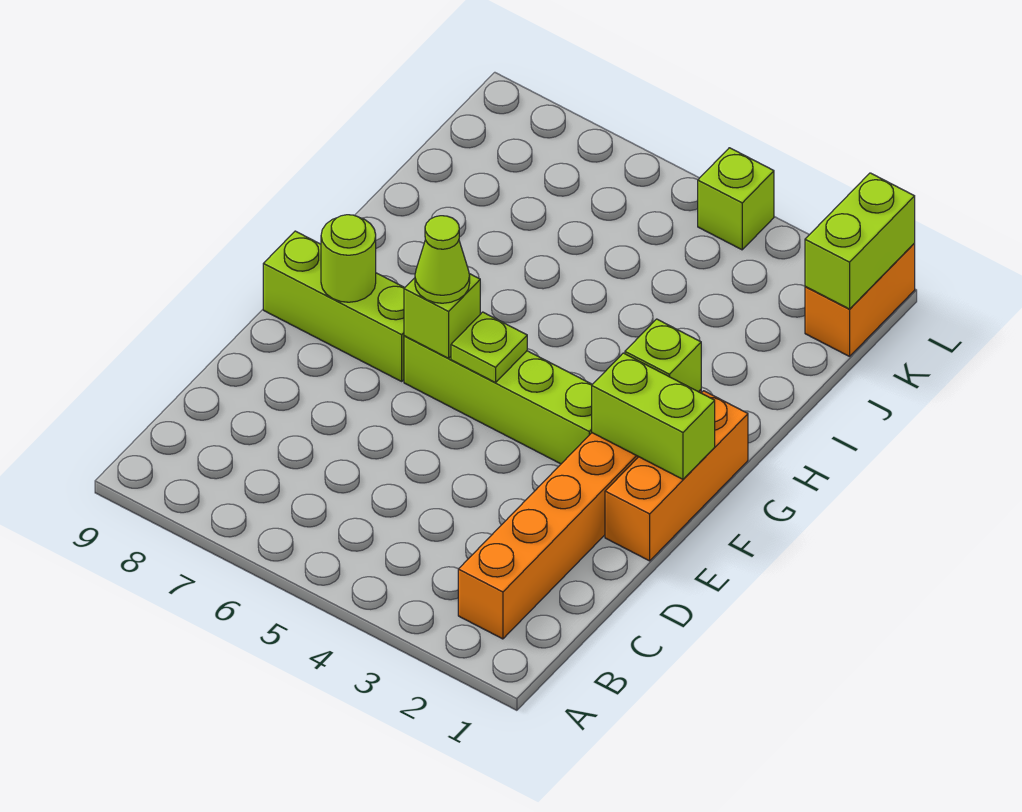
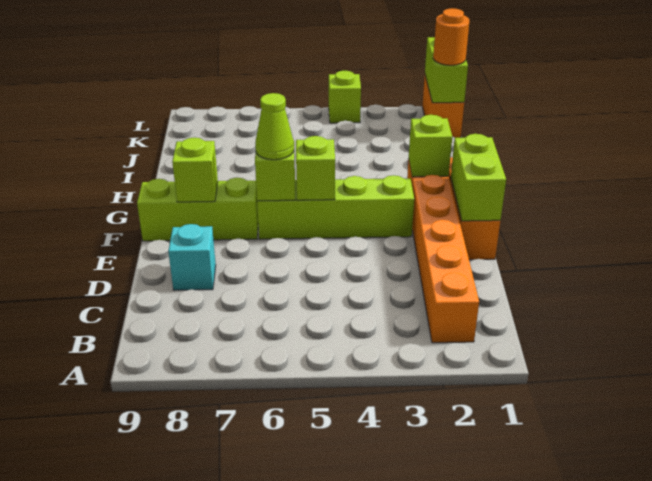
none -> cyan brick D8 level 1
lime brick F1:F2 level 2 -> lime brick E1:F1 level 2
lime plate F5 level 2 -> lime brick F5 level 2
lime round brick F8 level 2 -> lime brick F8 level 2
none -> orange round brick K1 level 3

